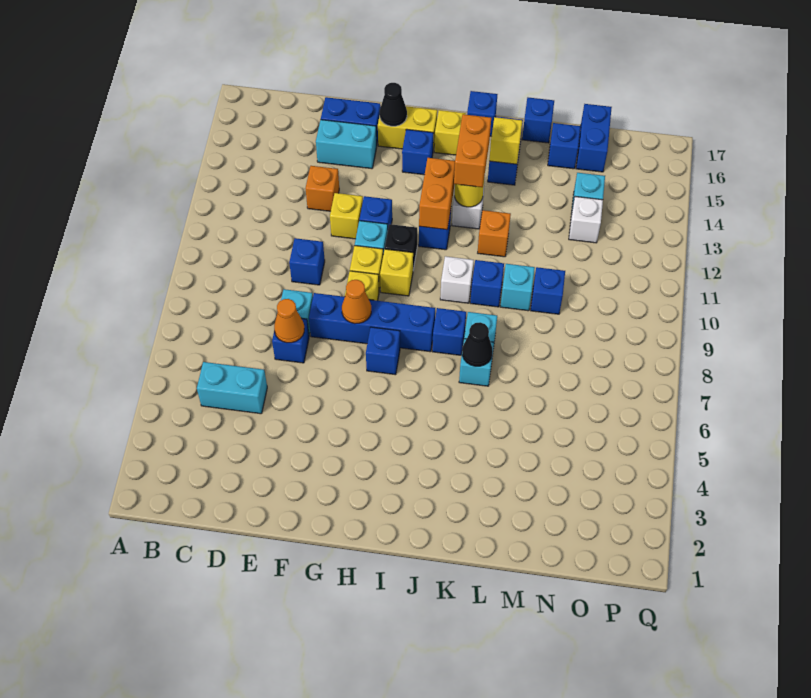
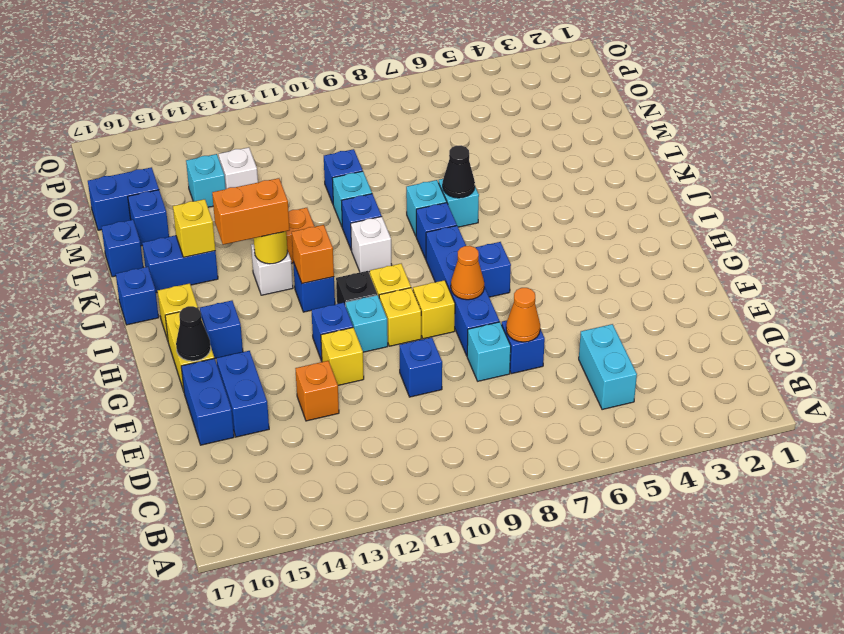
cyan brick E15:F15 level 1 -> blue brick E15:F15 level 1
orange brick I12:I13 level 2 -> orange brick I12 level 2

